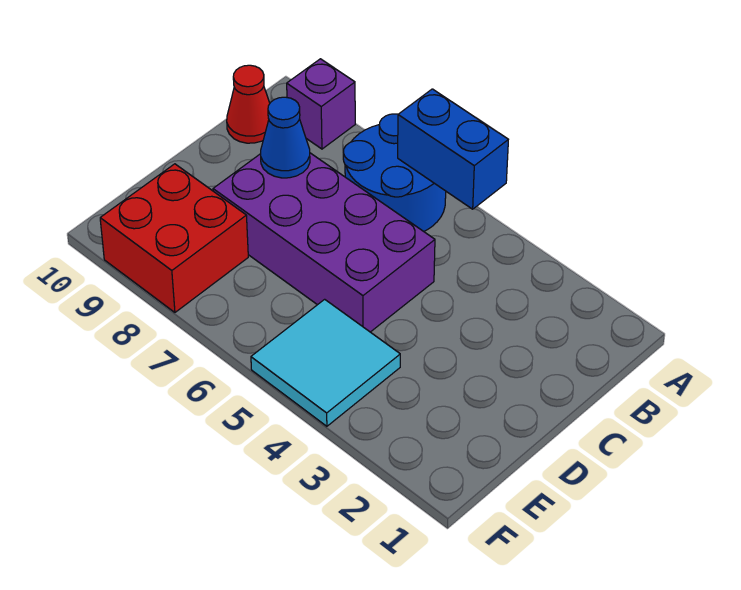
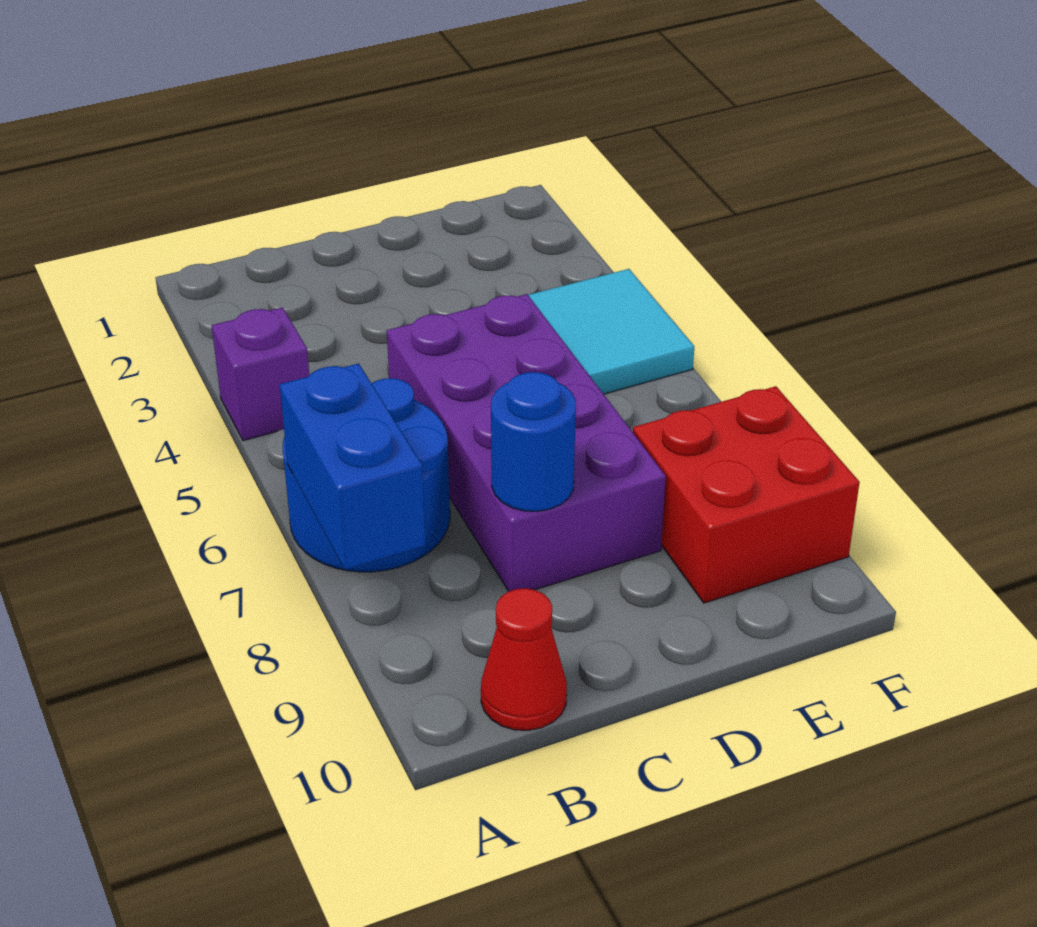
blue brick A5:A6 level 2 -> blue brick A7:A8 level 2
purple brick A9 level 1 -> purple brick A4 level 1
blue cone C8 level 2 -> blue round brick C8 level 2

